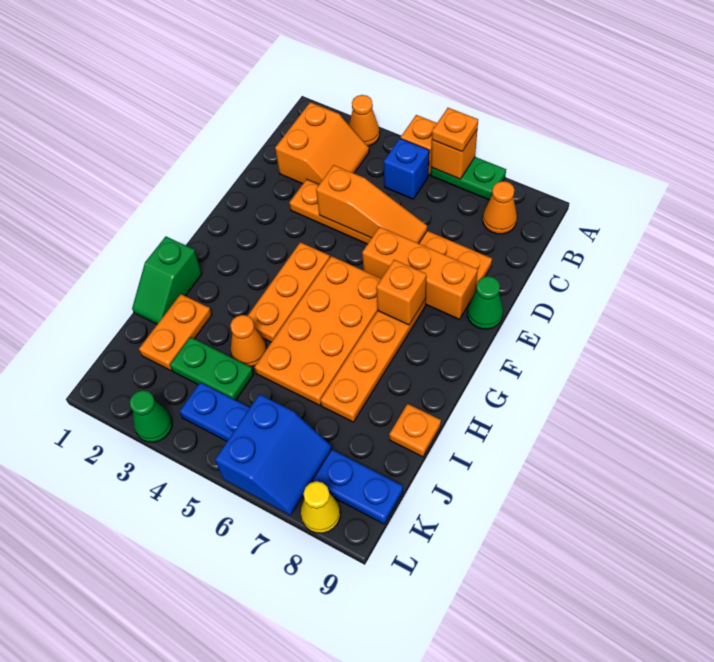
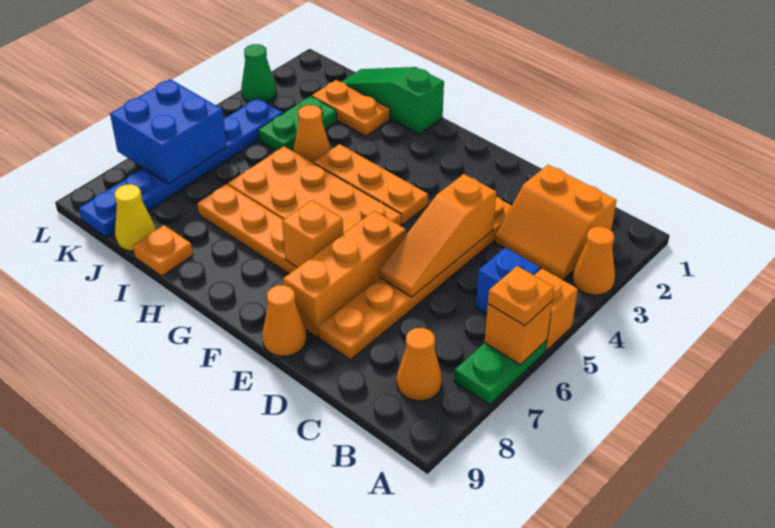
green cone E9 level 1 -> orange cone E9 level 1
green slope H1:I1 level 1 top H -> green slope H1:J1 level 1 top H
blue slope K6:L7 level 2 top 6 -> blue brick K6:L7 level 2
yellow cone L8 level 1 -> yellow cone J9 level 1

